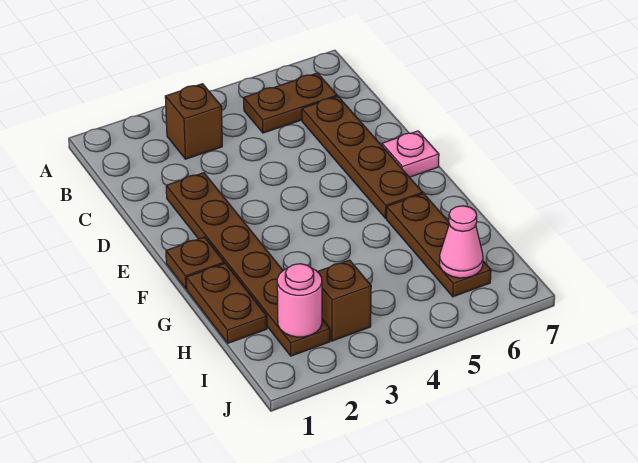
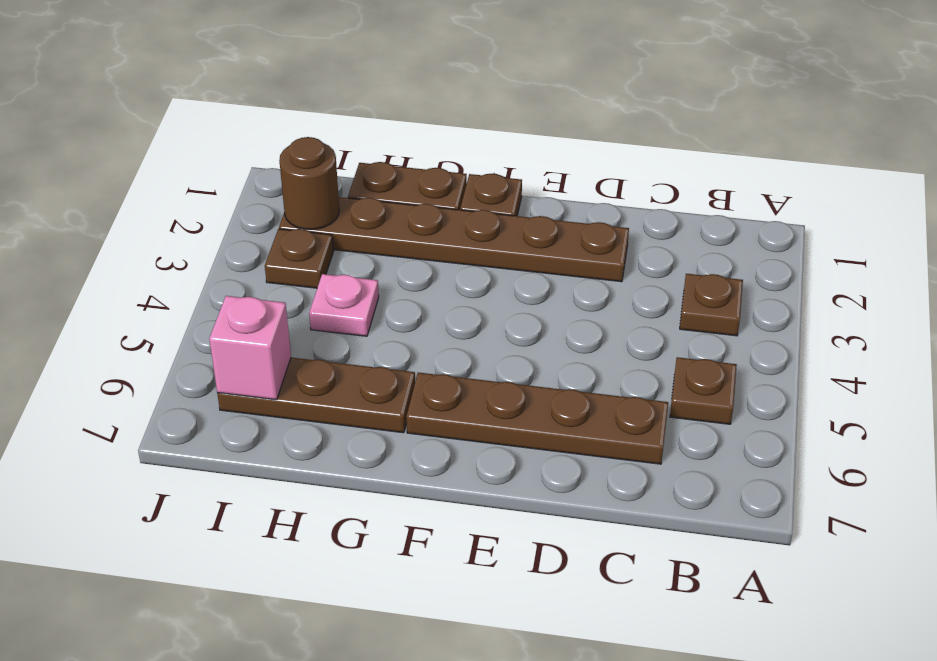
brown brick B3 level 1 -> brown plate B3 level 1
brown plate B5:B6 level 1 -> brown plate B5 level 1
pink plate E7 level 1 -> pink plate H4 level 1
pink round brick I2 level 2 -> brown round brick I2 level 2
brown brick I3 level 1 -> brown plate I3 level 1
pink cone I6 level 2 -> pink brick I6 level 2

